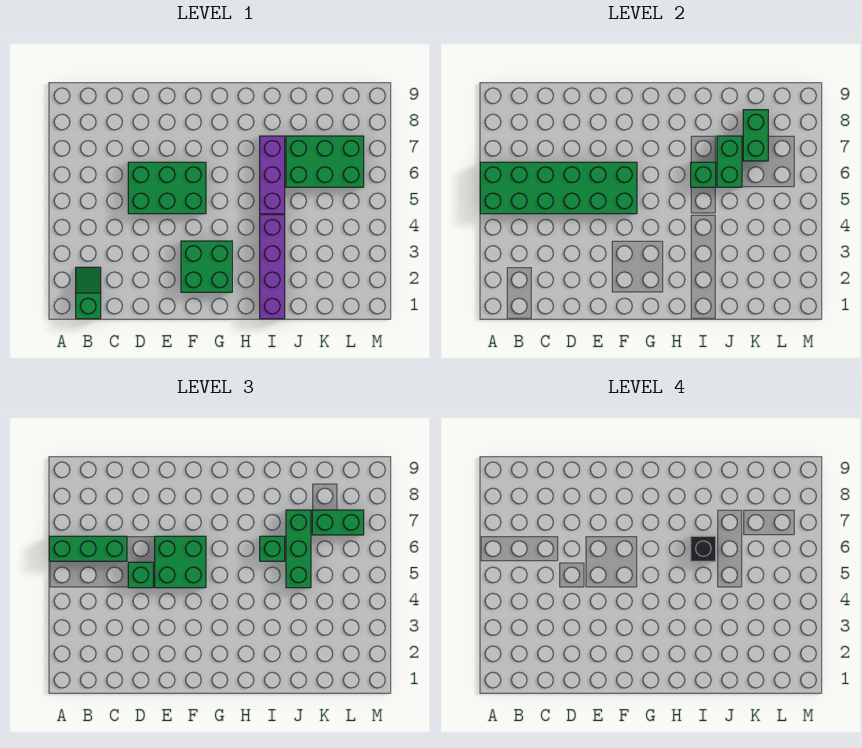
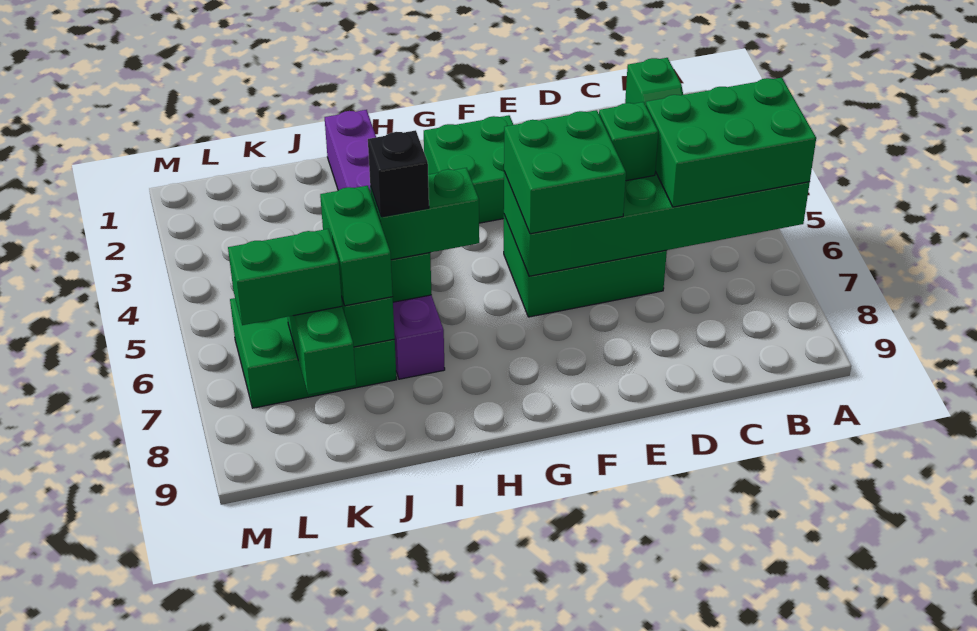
green brick A6:C6 level 3 -> green brick A5:C6 level 3
green brick I6 level 3 -> green brick H6:I6 level 3
green brick J5:J7 level 3 -> green brick J6:J7 level 3

